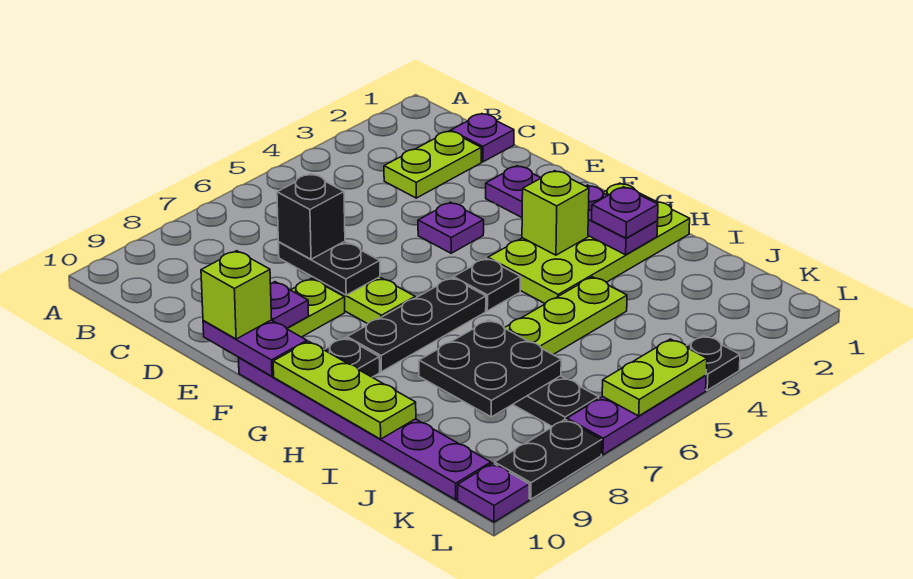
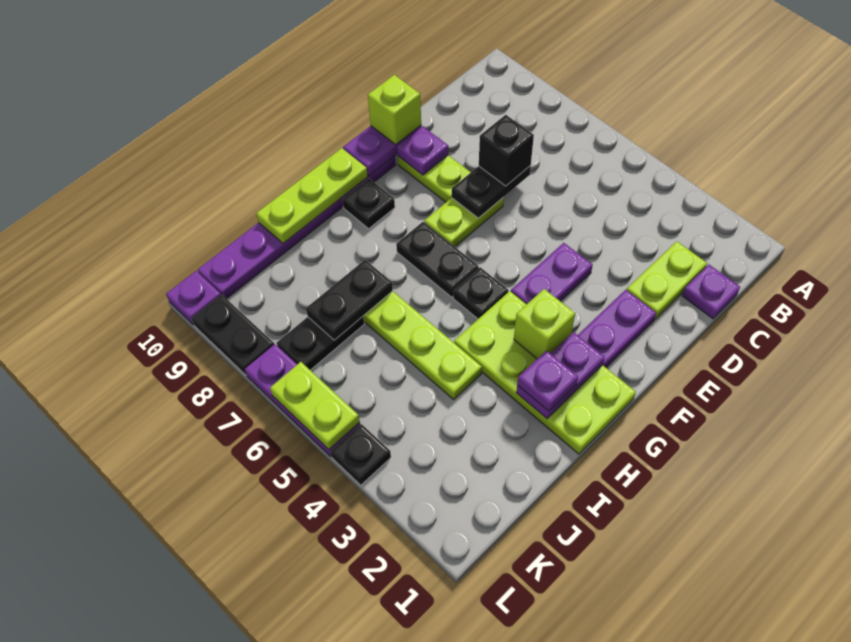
lime plate C2:C3 level 1 -> lime plate C2:D2 level 1
purple plate E4 level 1 -> purple plate E4:F4 level 1
black plate G6:G8 level 1 -> black plate G6:G7 level 1
black plate I7:J8 level 2 -> black plate I7:J7 level 2

